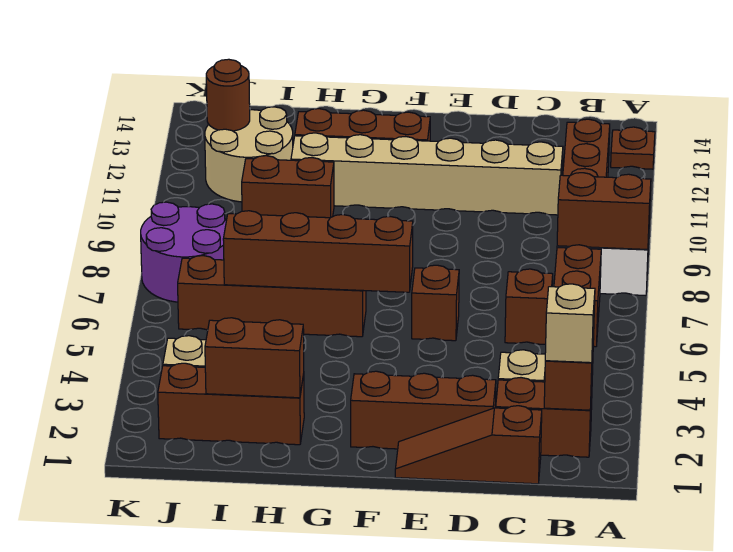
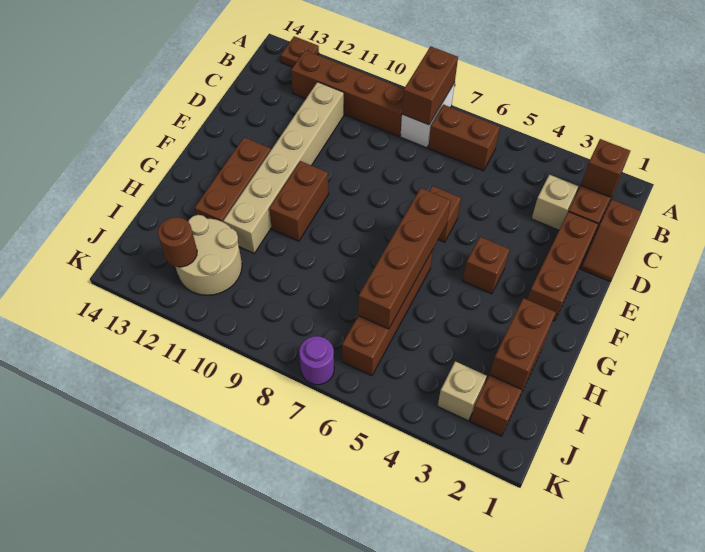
tan brick B2 level 3 -> none
brown slope C1:E1 level 1 top C -> brown slope C1:D1 level 1 top C
brown brick C6 level 1 -> brown brick F4 level 1
brown brick H10:I10 level 1 -> brown brick F10:G10 level 1
purple round brick J7:K8 level 1 -> purple round brick K7 level 1

